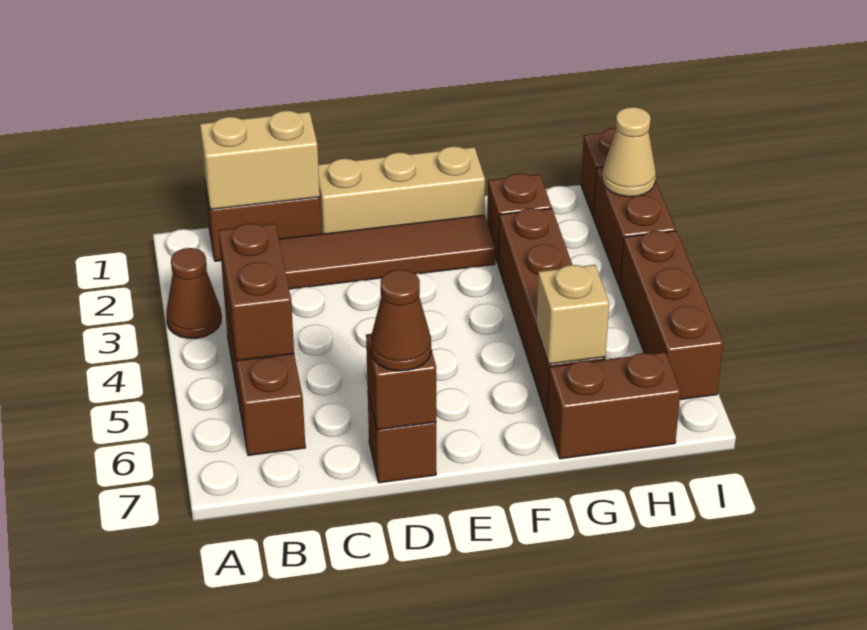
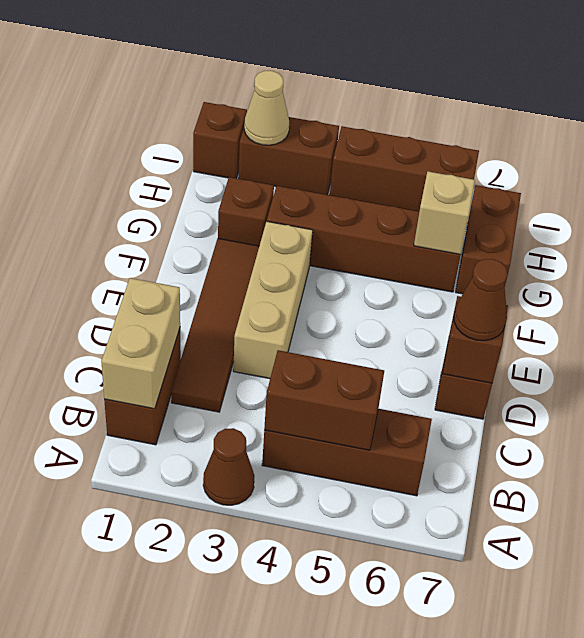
tan brick D1:F1 level 1 -> tan brick D3:F3 level 1

